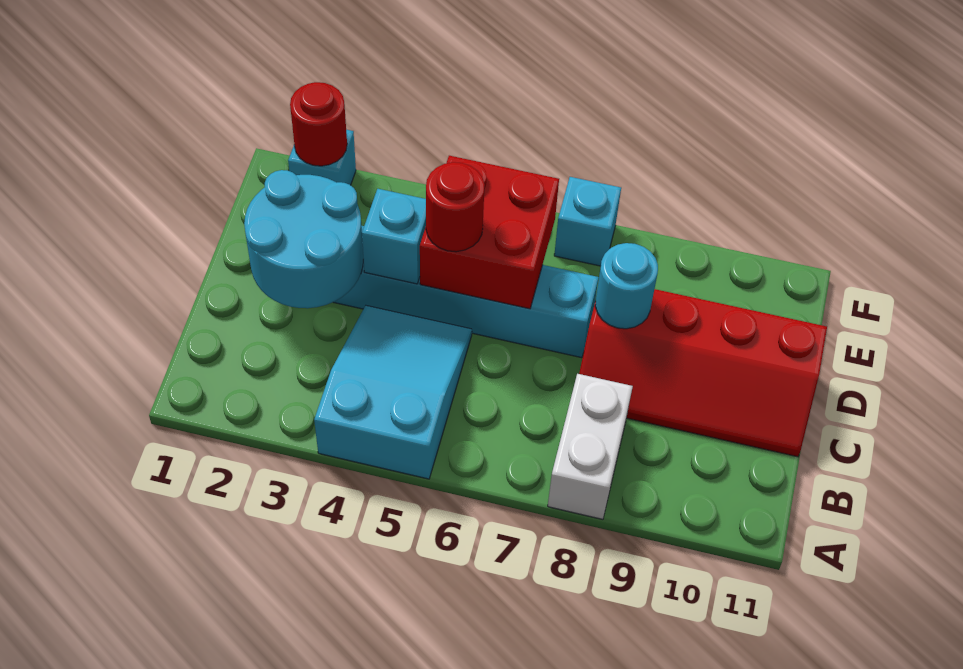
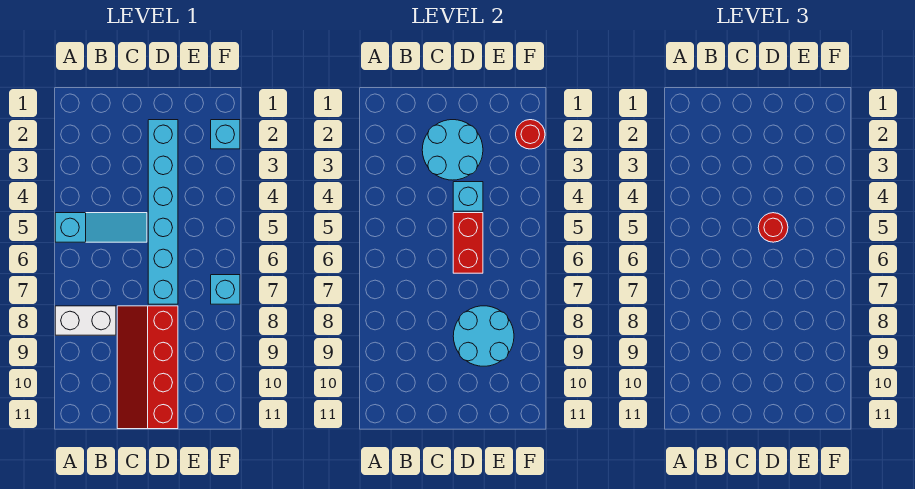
cyan slope A4:C5 level 1 top A -> cyan slope A5:C5 level 1 top A
red brick D5:E6 level 2 -> red brick D5:D6 level 2
cyan round brick D8 level 2 -> cyan round brick D8:E9 level 2

